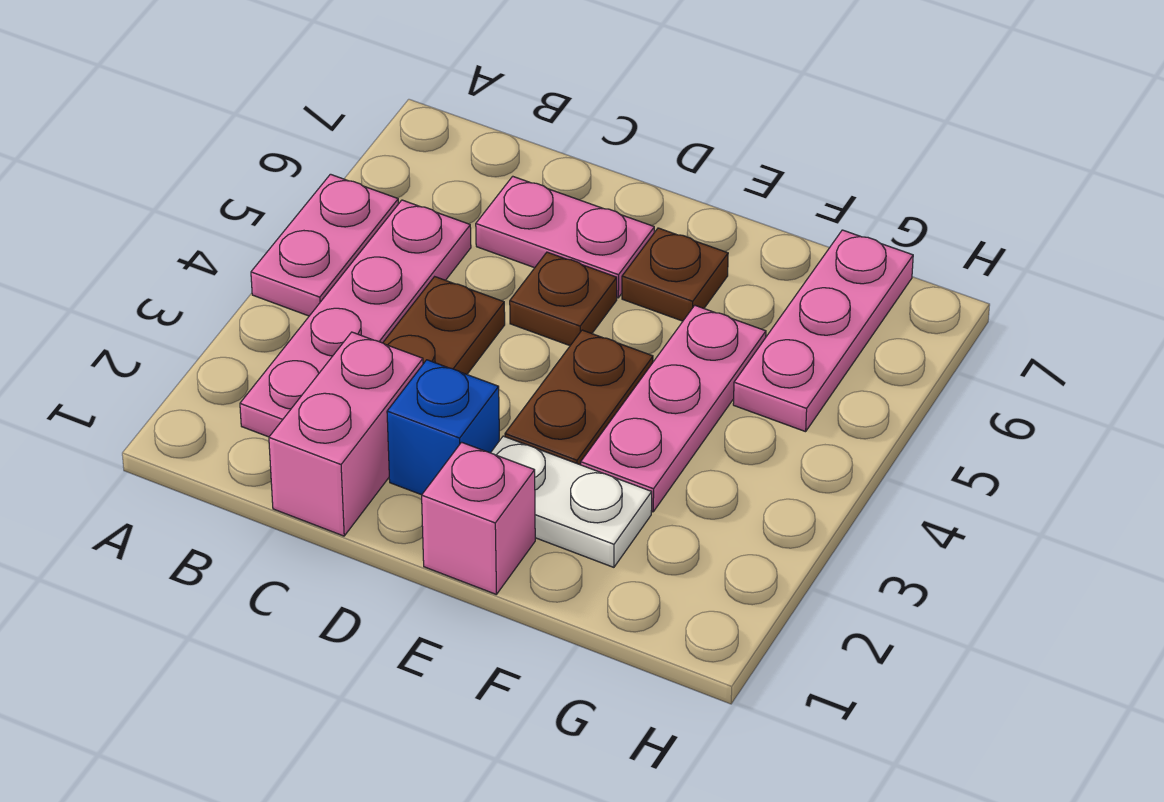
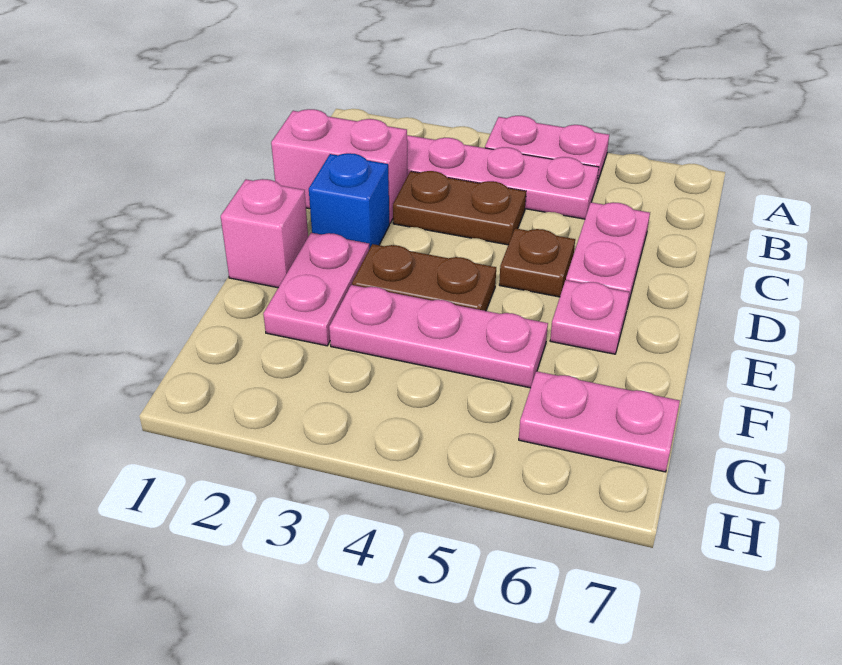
white plate E2:F2 level 1 -> pink plate E2:F2 level 1
brown plate E6 level 1 -> pink plate E6 level 1
pink plate G5:G7 level 1 -> pink plate G6:G7 level 1

